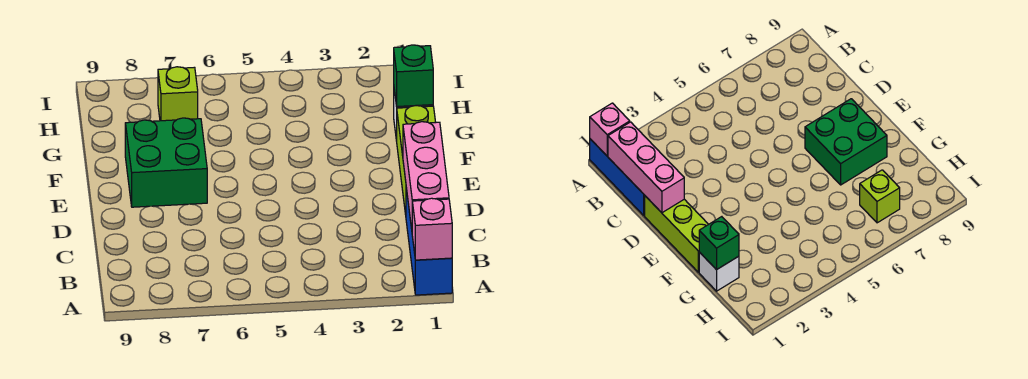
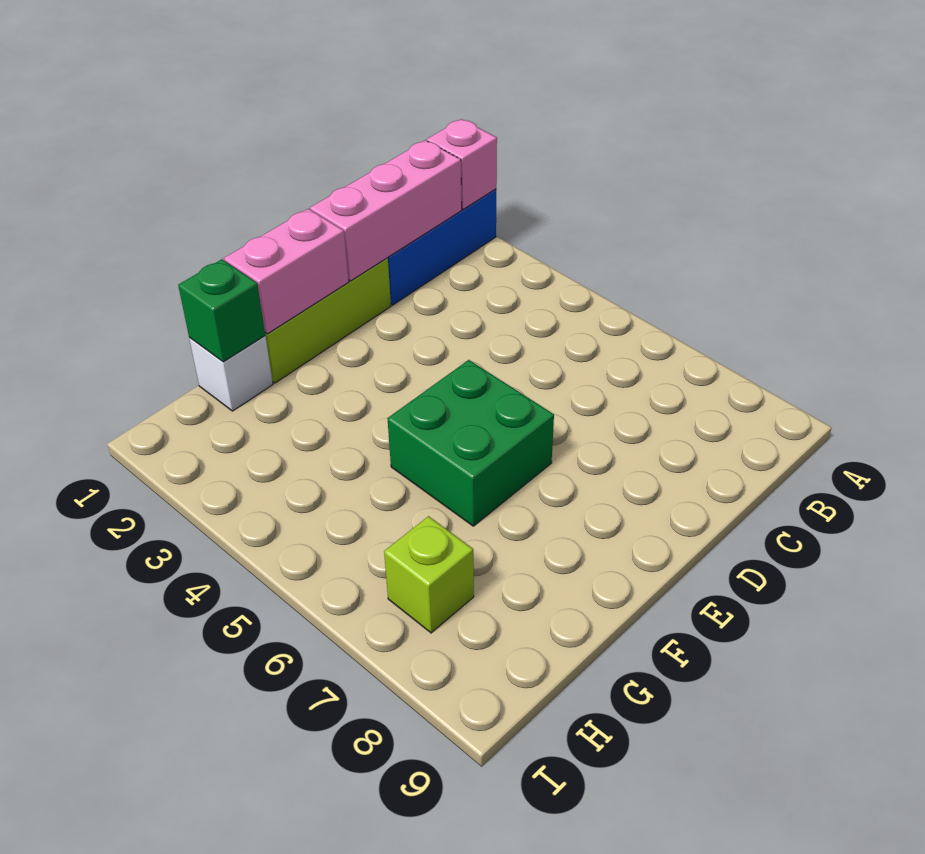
none -> pink brick E1:F1 level 2
green brick E7:F8 level 1 -> green brick E5:F6 level 1

